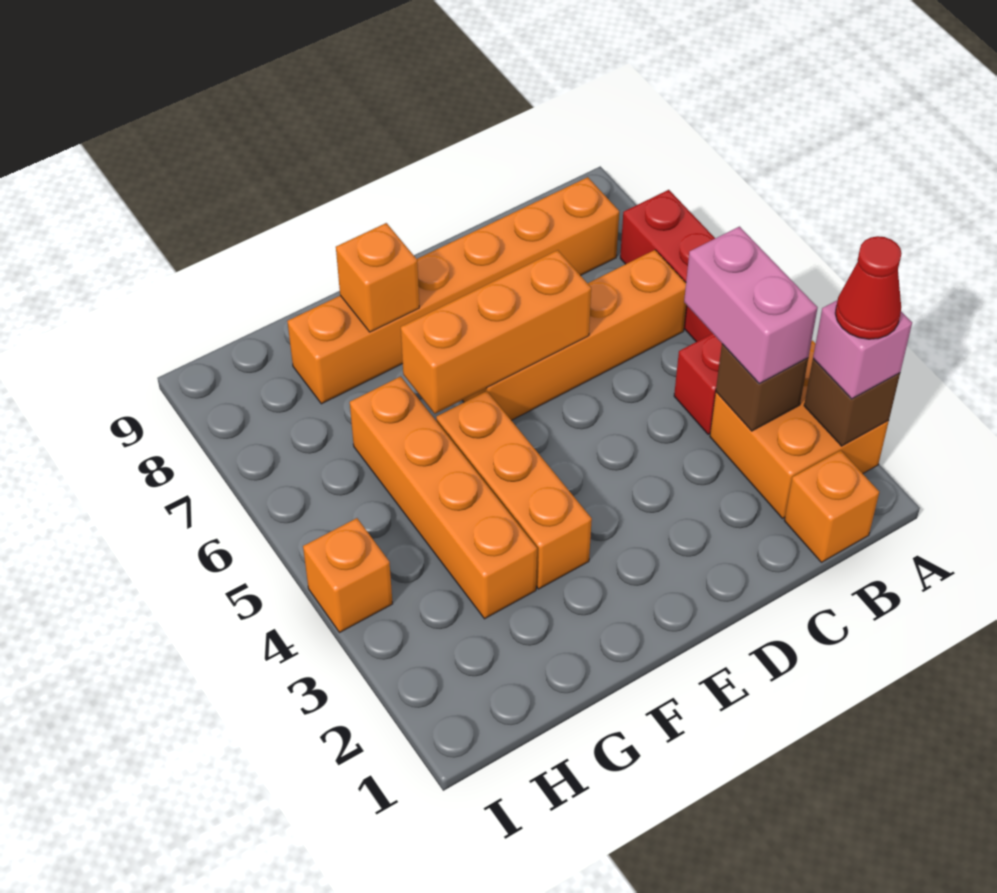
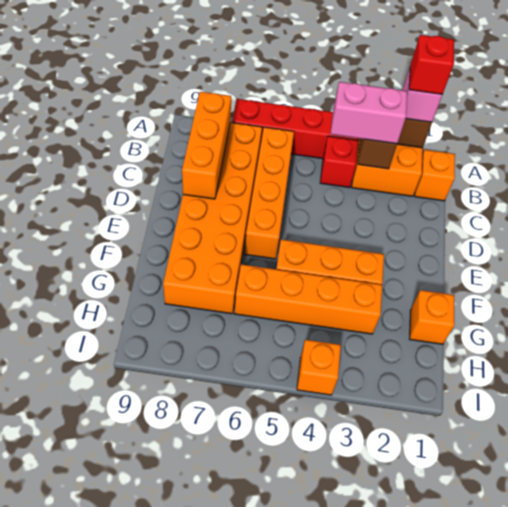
red cone A2 level 4 -> red brick A2 level 4
orange brick B8:G8 level 1 -> orange brick B7:G8 level 1
orange brick D6:F6 level 2 -> orange brick B8:D8 level 2
orange brick F8 level 2 -> orange brick G1 level 1

